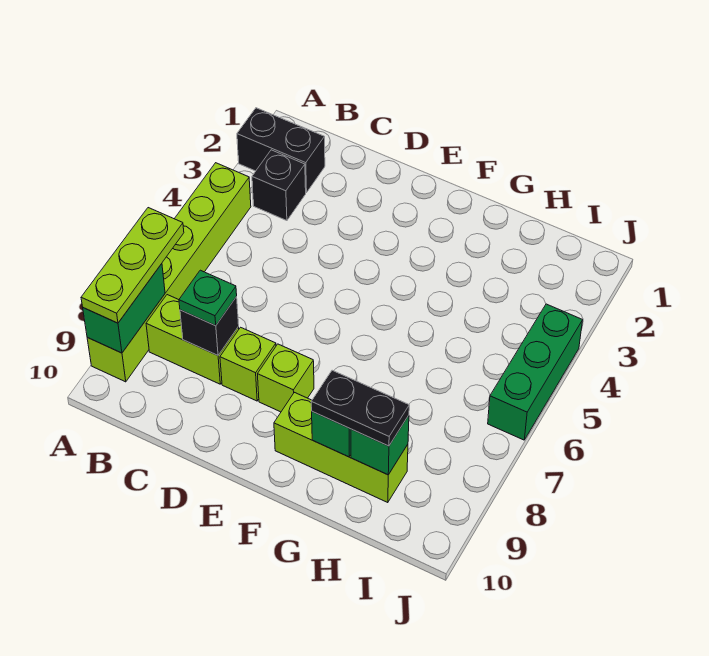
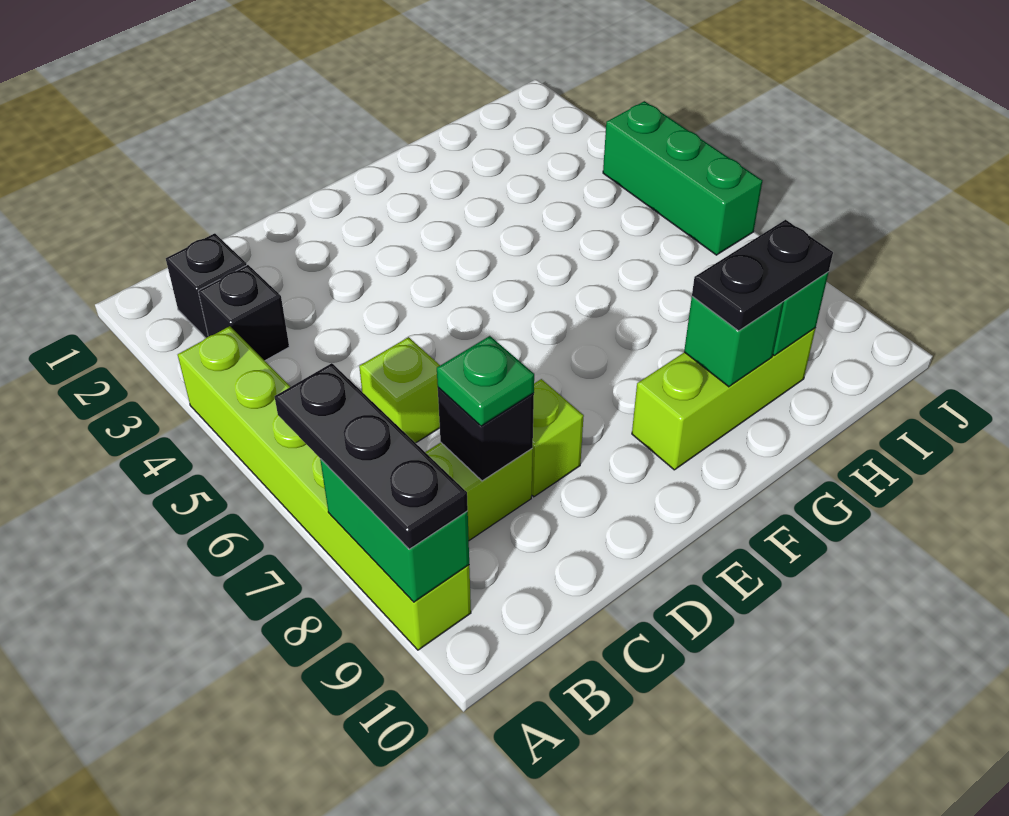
black brick A2:B2 level 1 -> black brick B2 level 1
lime plate A7:A9 level 3 -> black plate A7:A9 level 3
lime brick E8 level 1 -> lime brick C6 level 1

